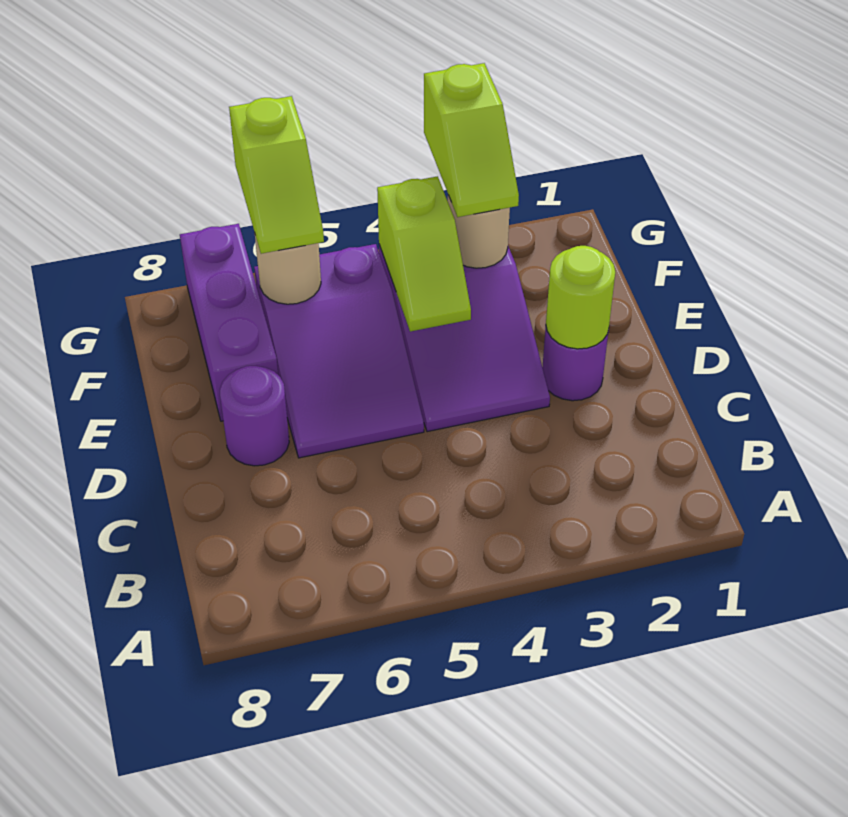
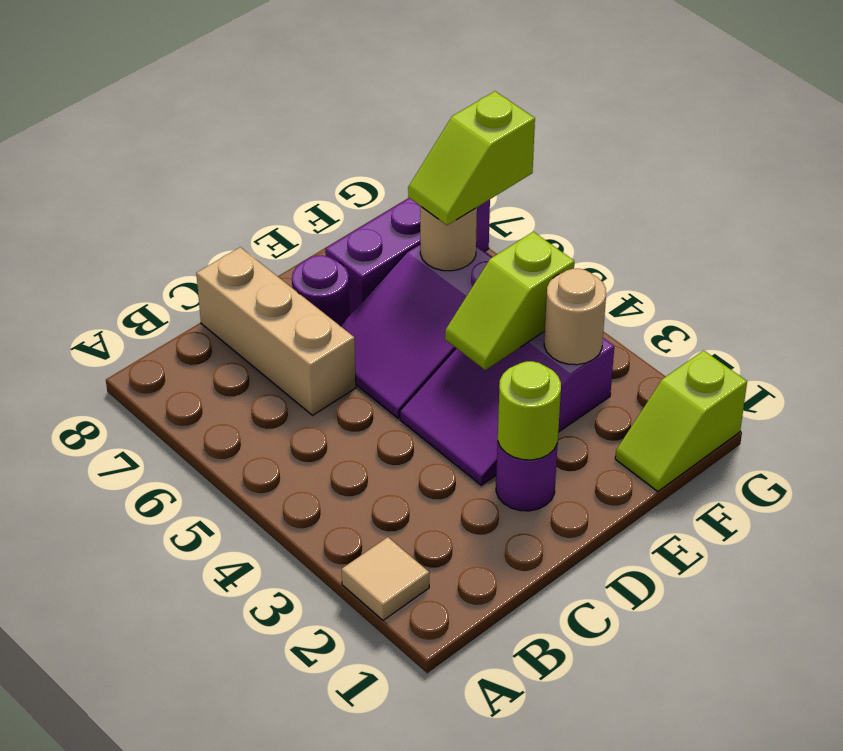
none -> tan tile A2 level 1
none -> tan brick C6:C8 level 1
lime slope F3:G3 level 3 top G -> lime slope F1:G1 level 1 top G

